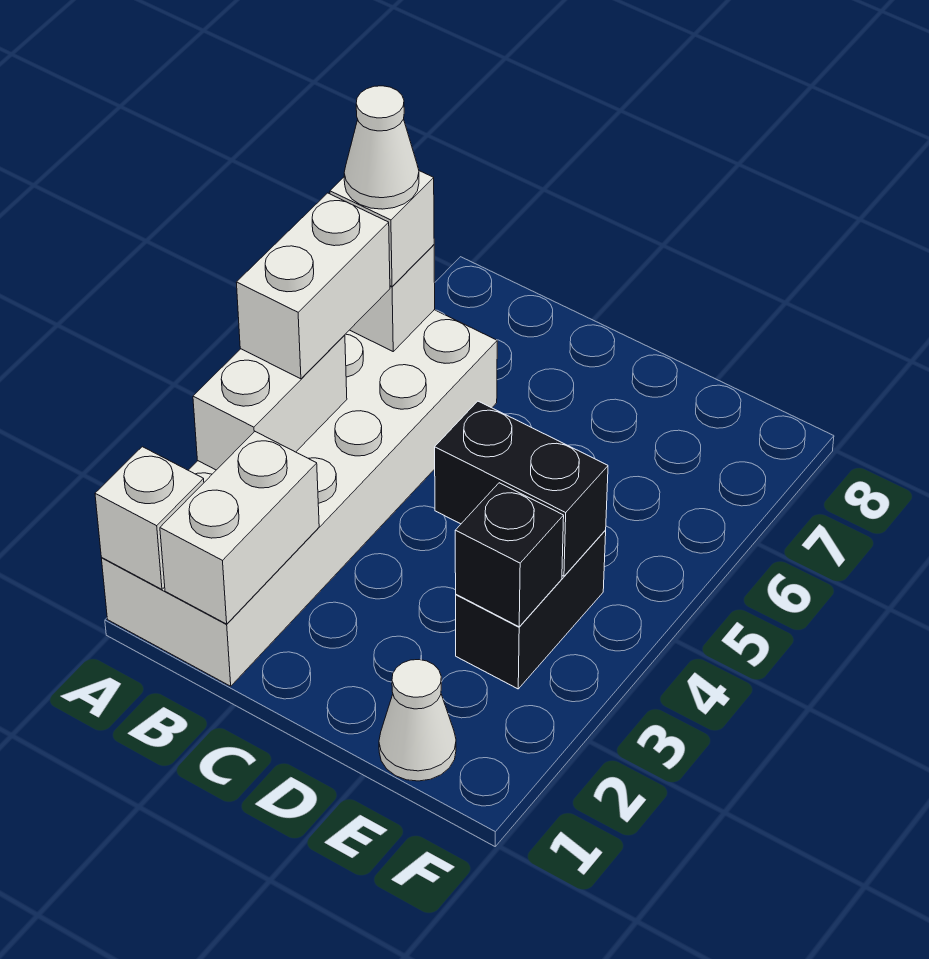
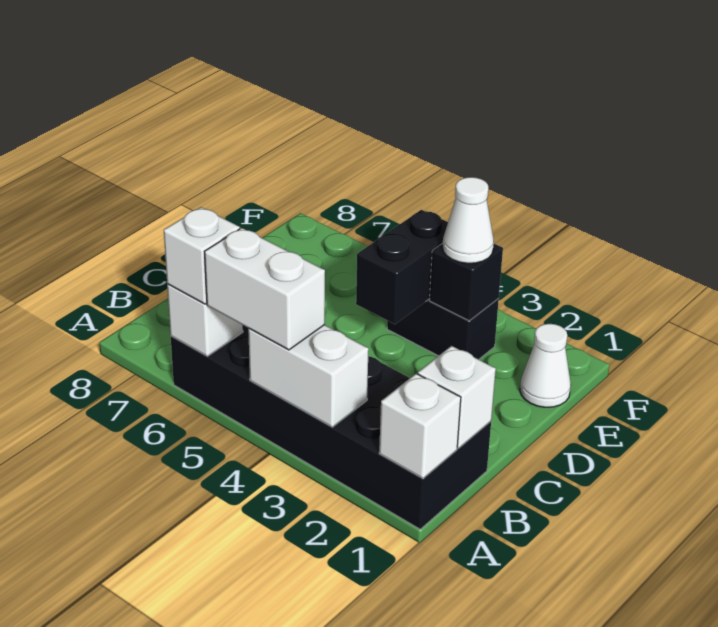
white brick A1:B6 level 1 -> black brick A1:B6 level 1
white cone A6 level 4 -> white cone E3 level 3
white brick B1:B2 level 2 -> white brick B1 level 2

